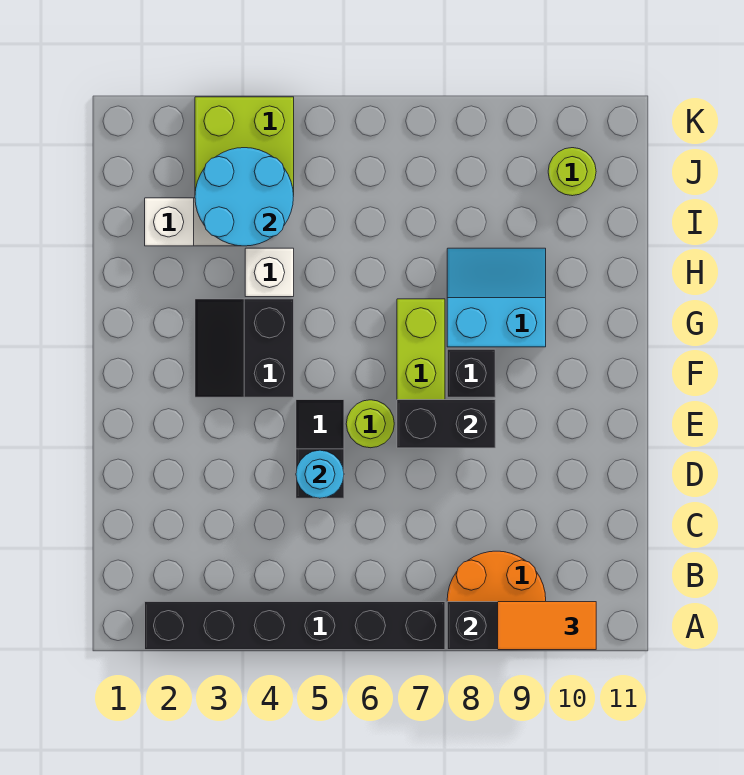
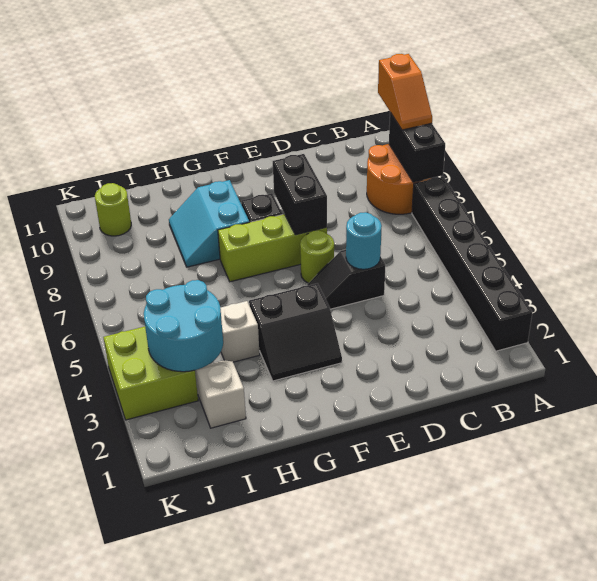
orange tile A9:A10 level 3 -> orange slope A9:A10 level 3 top 10

